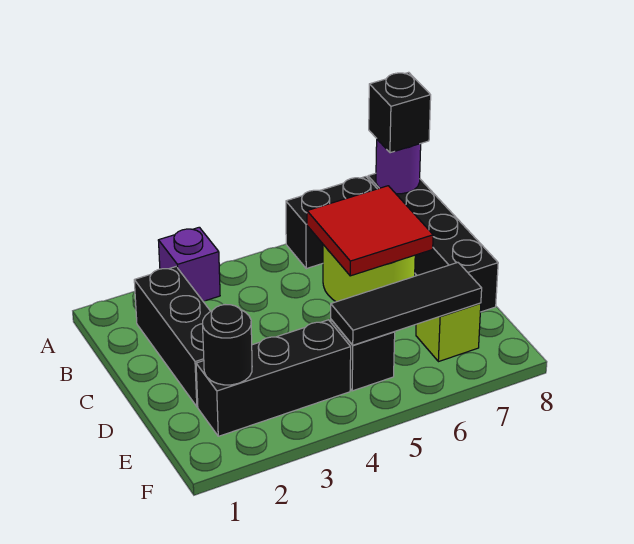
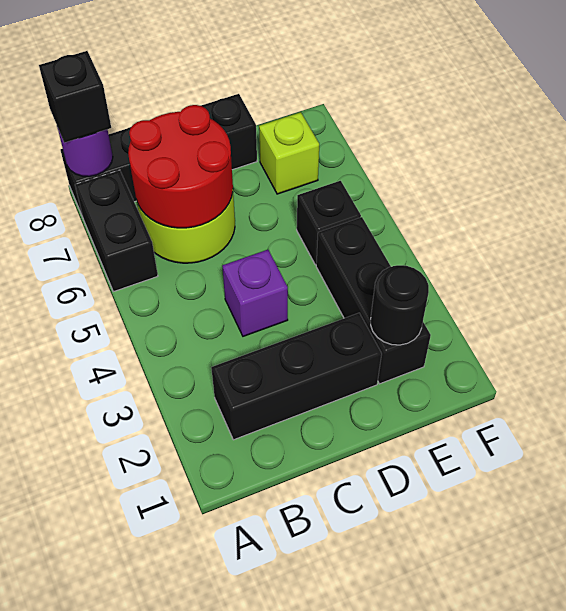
purple brick A3 level 1 -> purple brick C4 level 1
red tile B6:C7 level 2 -> red round brick B6:C7 level 2
black tile E5:E7 level 2 -> none

